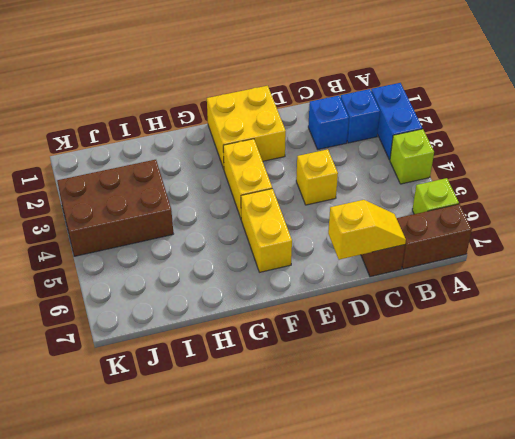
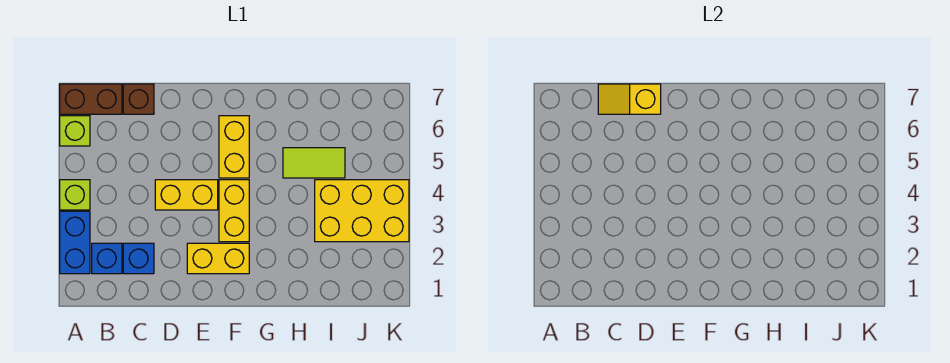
yellow brick D4 level 1 -> yellow brick D4:E4 level 1
yellow brick E1:F2 level 1 -> yellow brick E2:F2 level 1
none -> lime tile H5:I5 level 1
brown brick I3:K4 level 1 -> yellow brick I3:K4 level 1

